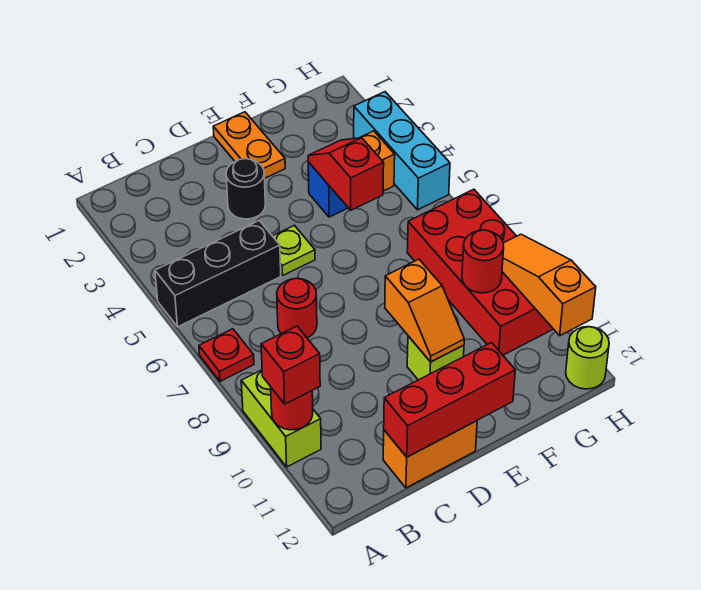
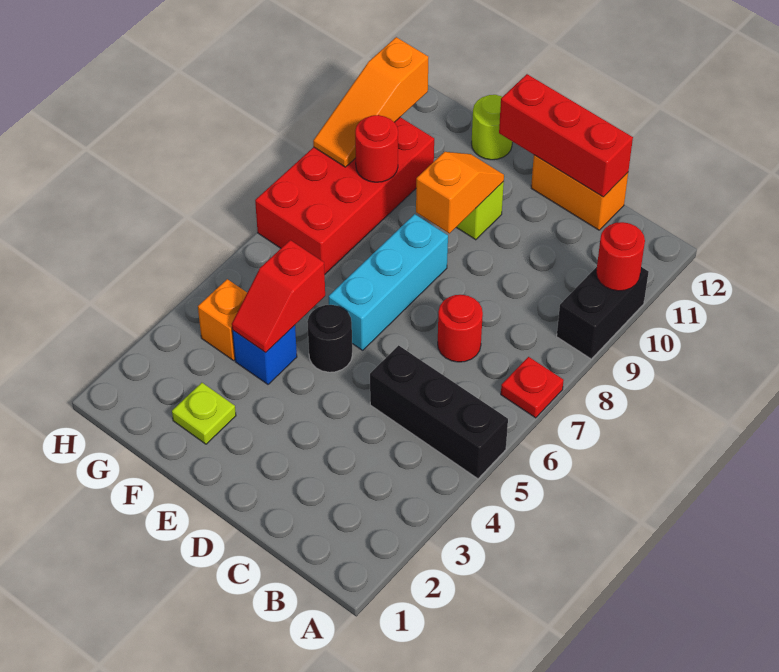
lime brick A9:A10 level 1 -> black brick A9:A10 level 1
red brick A10 level 3 -> none
black round brick D3 level 1 -> black round brick E5 level 1
lime plate D5 level 1 -> lime plate F2 level 1
orange plate E1:E2 level 1 -> none
cyan brick H3:H5 level 1 -> cyan brick E6:E8 level 1
lime round brick H12 level 1 -> lime round brick F12 level 1

